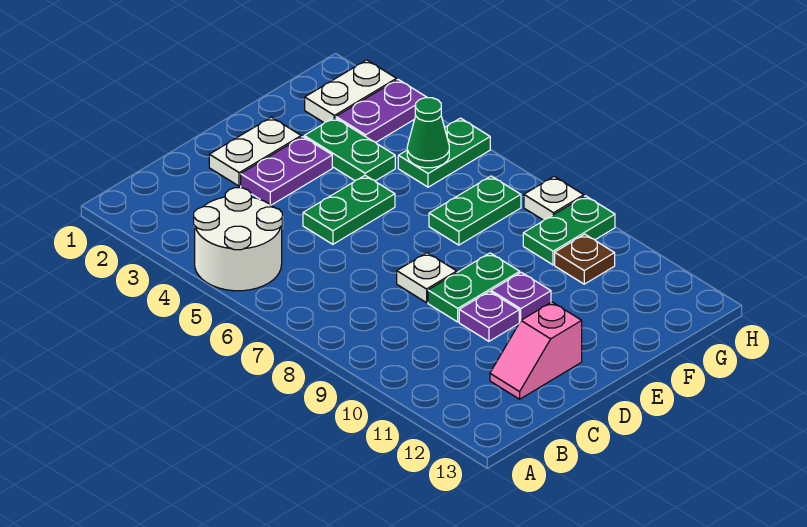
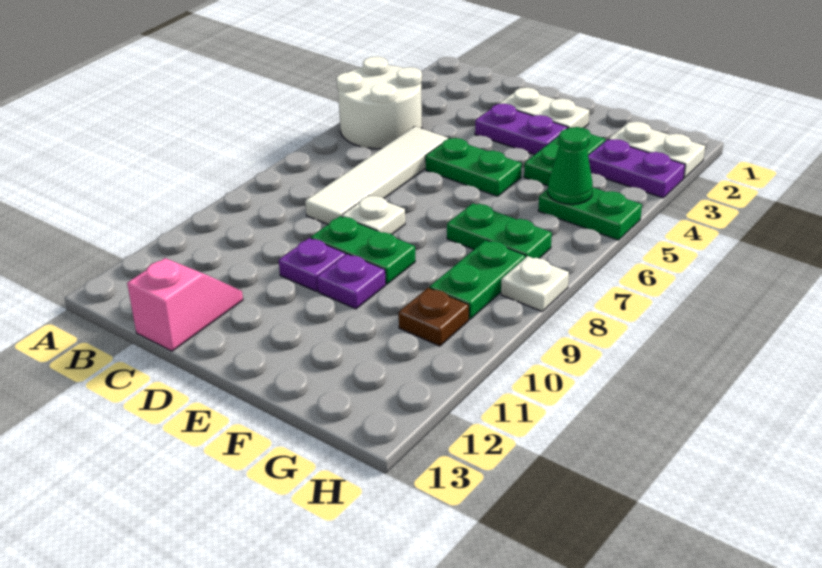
none -> white tile C5:C8 level 1
pink slope C12:D12 level 1 top D -> pink slope C12:C13 level 1 top 13
green plate G9:H9 level 1 -> green plate G8:G9 level 1

